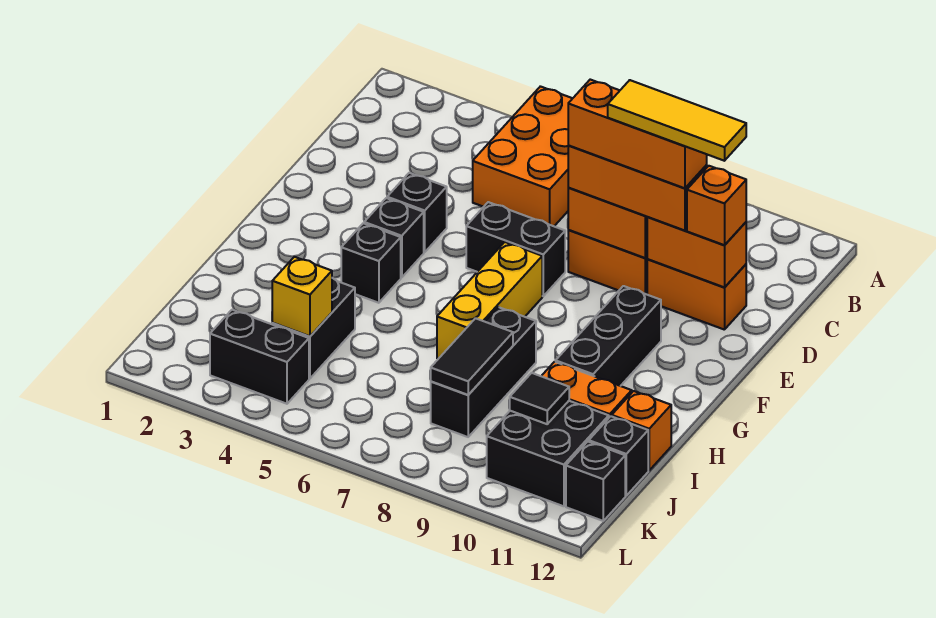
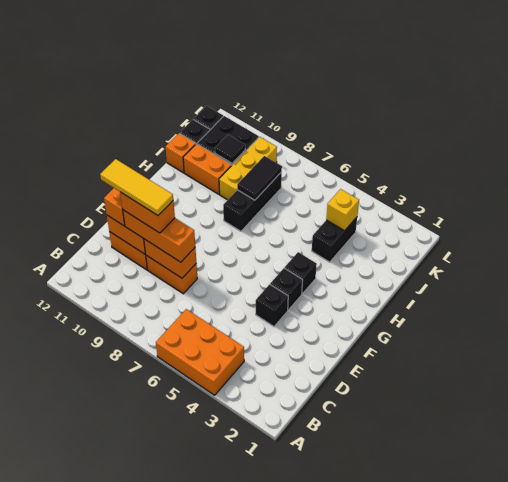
orange brick A5:C6 level 1 -> orange brick A4:B6 level 1
orange brick D8:D10 level 4 -> orange brick D9:D10 level 4
black brick E6:E7 level 1 -> none
yellow brick F7:H7 level 1 -> yellow brick I9:K9 level 1
black brick F10:H10 level 1 -> none
black brick K3:K4 level 1 -> none

